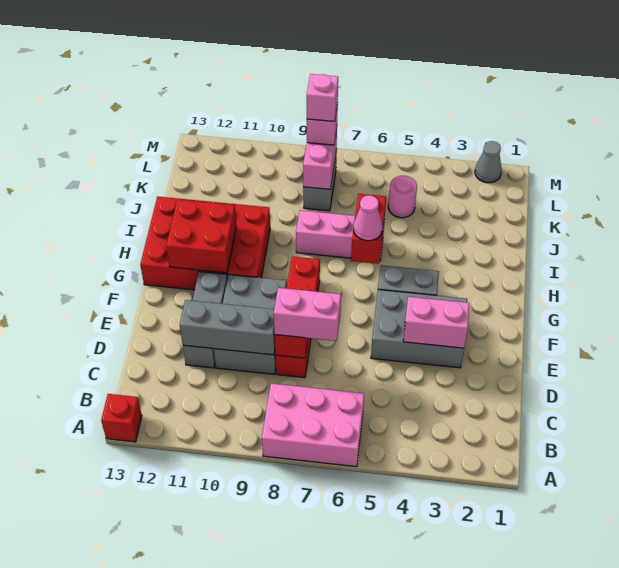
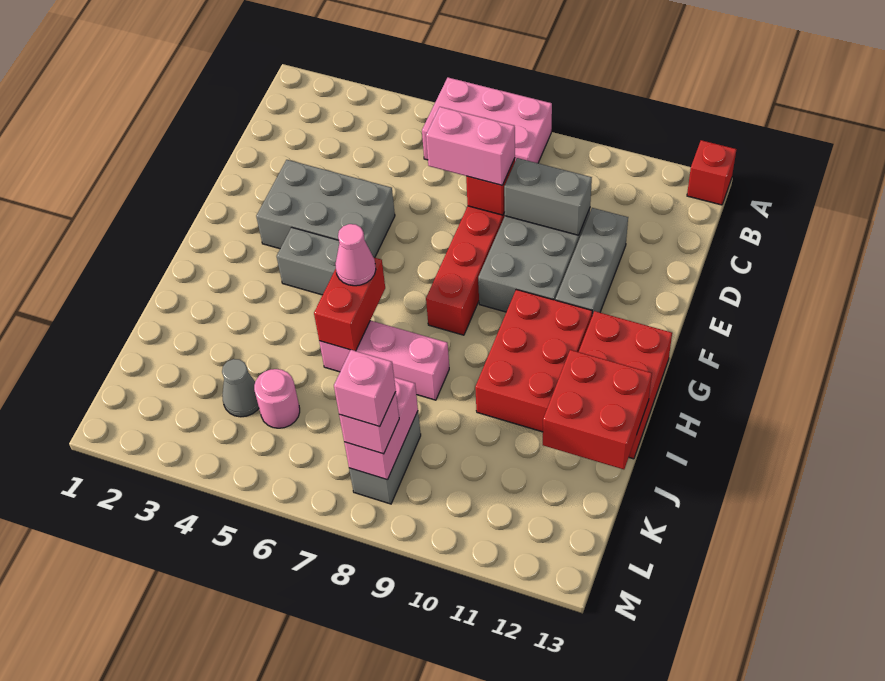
grey brick D9:D11 level 2 -> grey brick D9:D10 level 2
pink brick E3:E4 level 2 -> none
red brick G11:H12 level 2 -> red brick I12:J13 level 2
grey cone M2 level 1 -> grey cone K4 level 1

